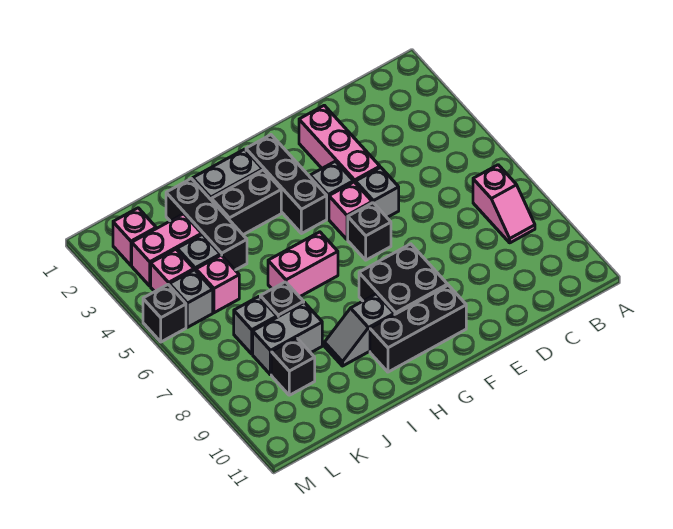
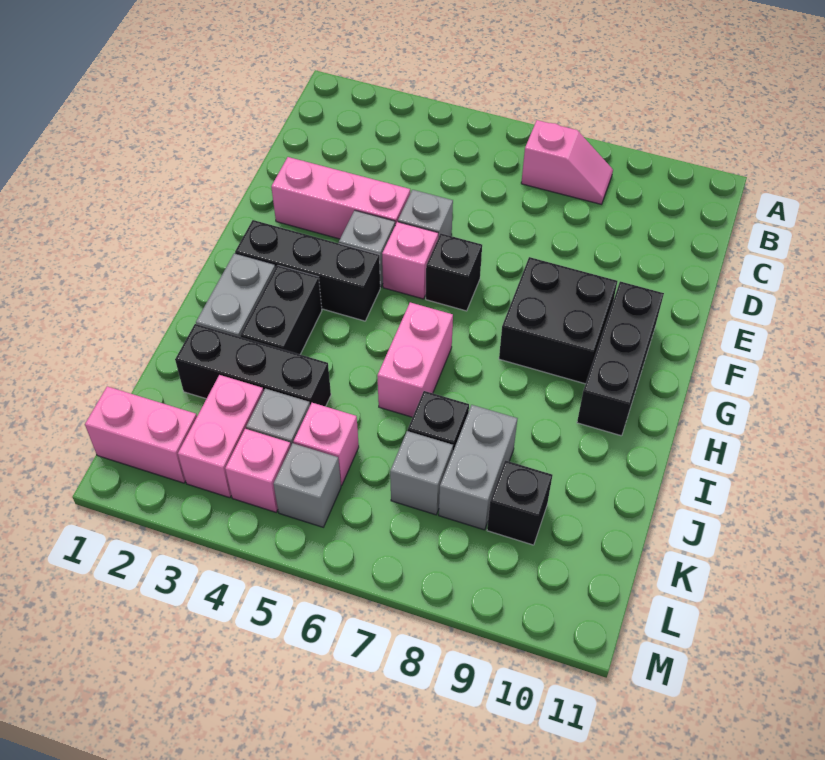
grey slope H9:I9 level 1 top H -> none
pink brick L2 level 1 -> pink brick L1:L2 level 1
black brick M5 level 1 -> none

